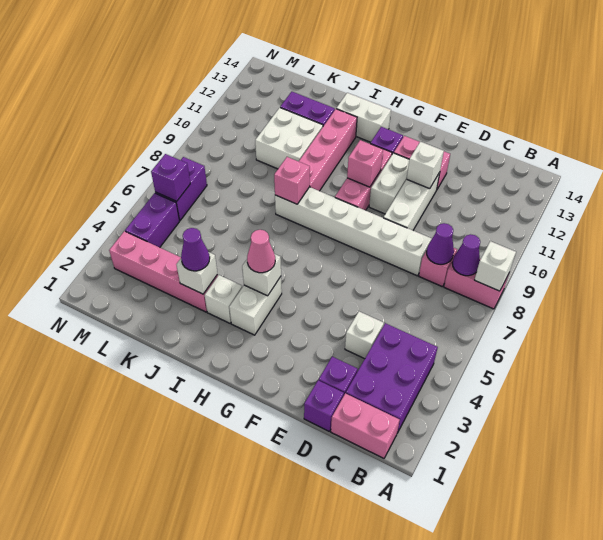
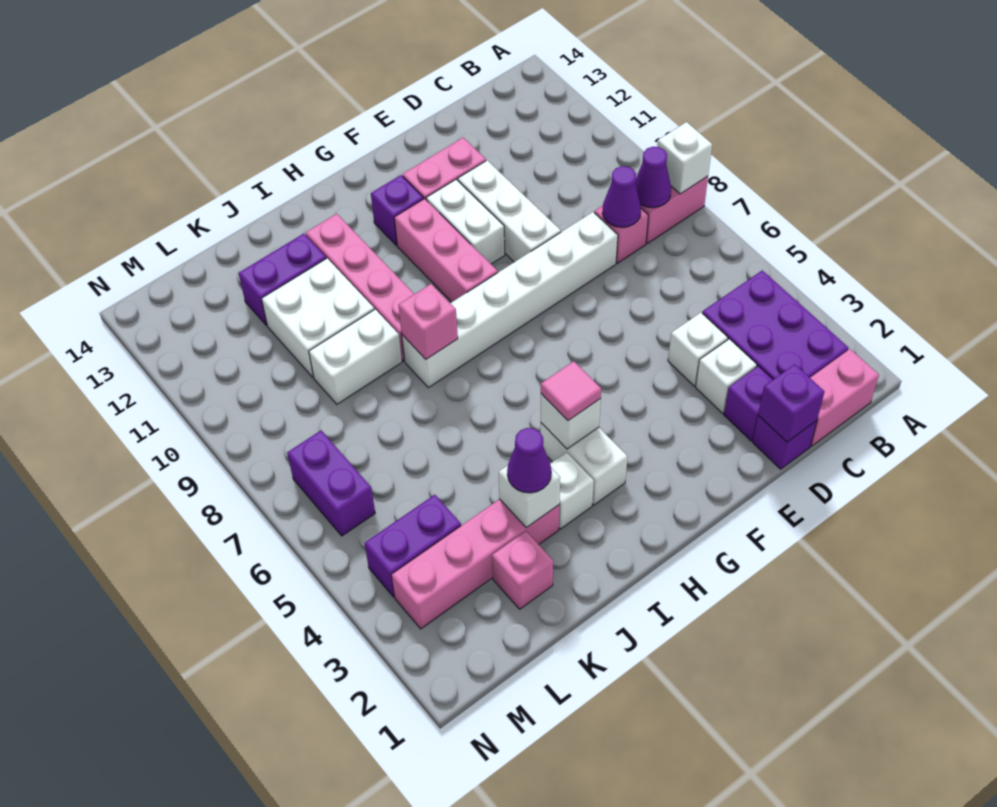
white brick E11 level 2 -> white brick D3 level 1
pink brick G10 level 2 -> pink brick K2 level 1
pink cone H4 level 3 -> pink tile H4 level 3
white brick H13:I13 level 1 -> white brick J9:K9 level 1
purple brick M4:M5 level 1 -> purple brick L4:M4 level 1
purple brick M6 level 2 -> purple brick D1 level 2

